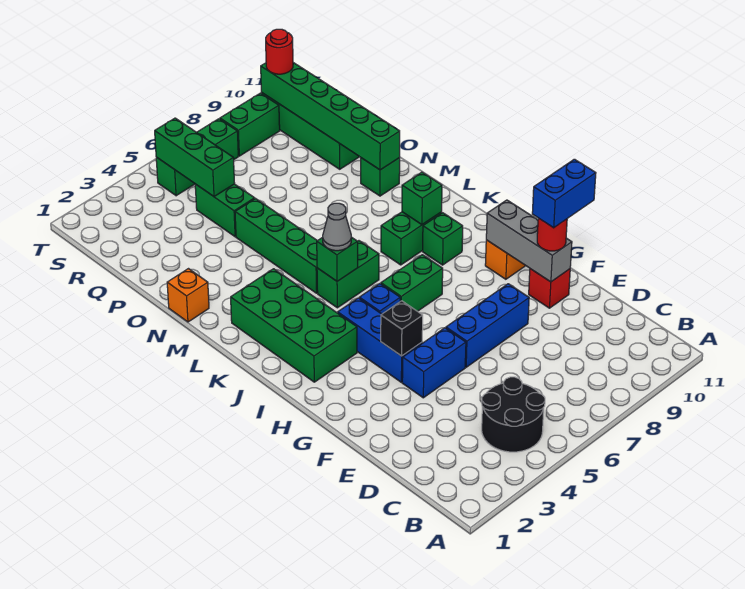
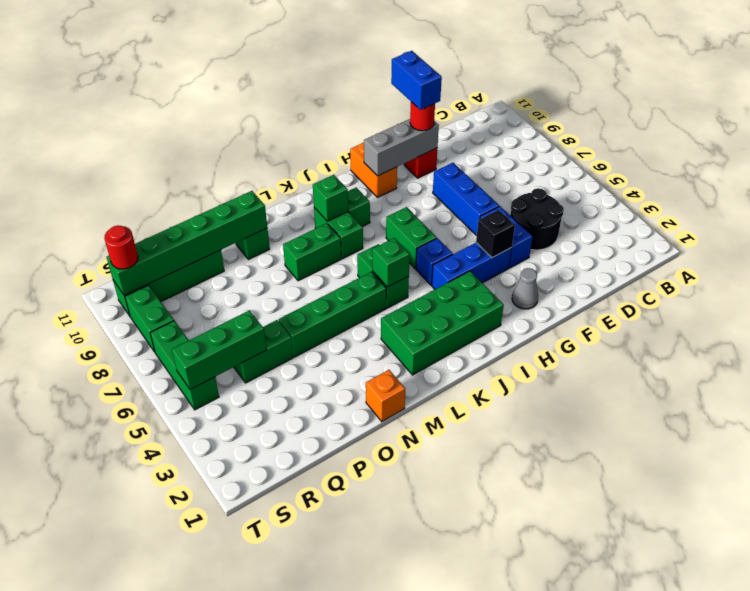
black round brick B4:C5 level 1 -> black round brick D4:E5 level 1
grey cone K5 level 3 -> grey cone G2 level 1
none -> green brick L8:M8 level 1

